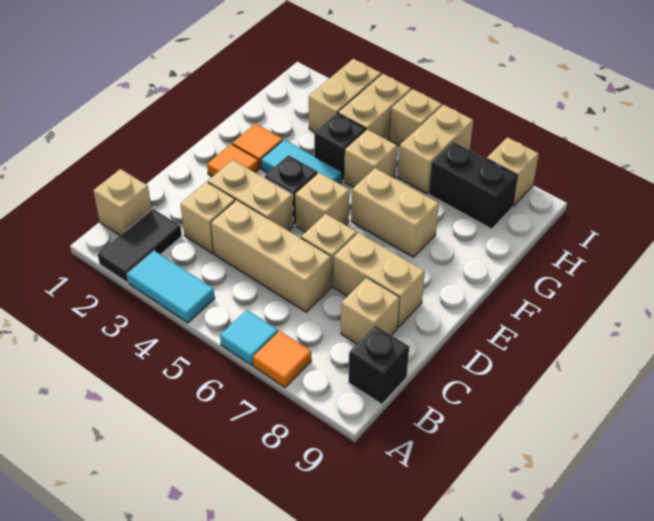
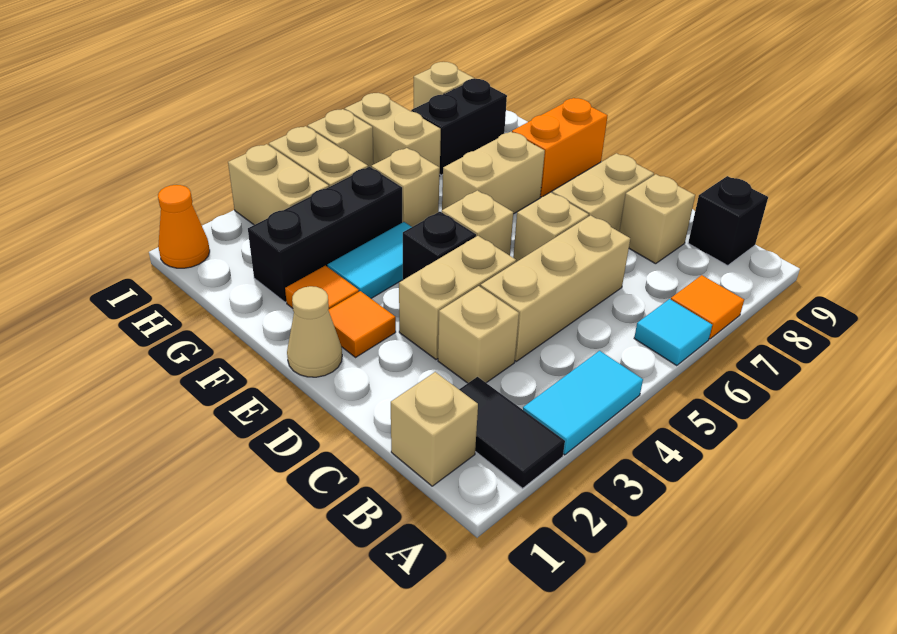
none -> tan cone E1 level 1
none -> orange brick F8:F9 level 1
black brick G4 level 1 -> black brick G2:G4 level 1
none -> orange cone I1 level 1

